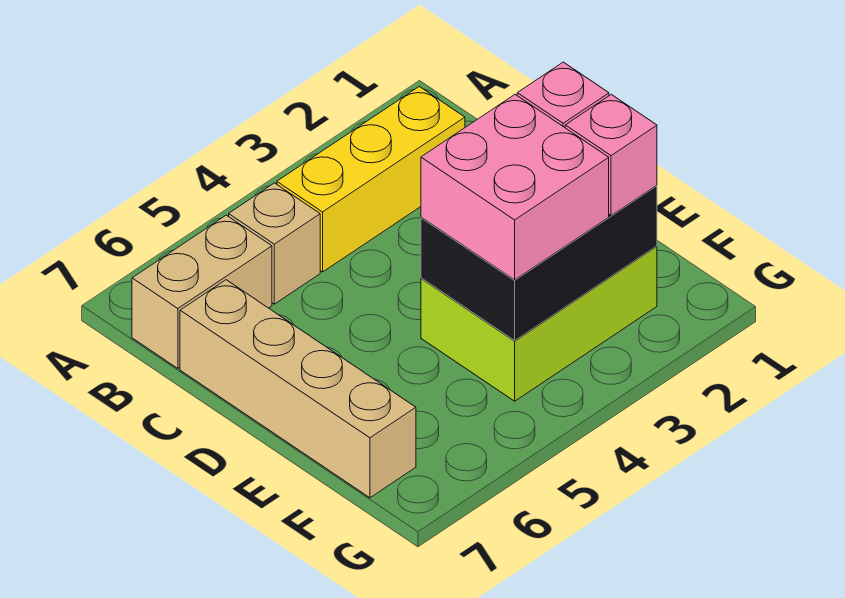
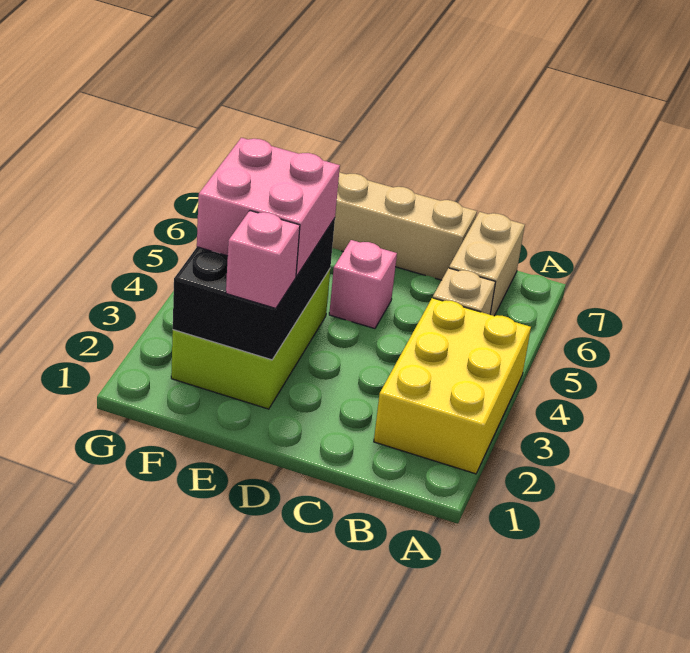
yellow brick B2:B4 level 1 -> yellow brick A2:B4 level 1
pink brick F2 level 3 -> pink brick D5 level 1

